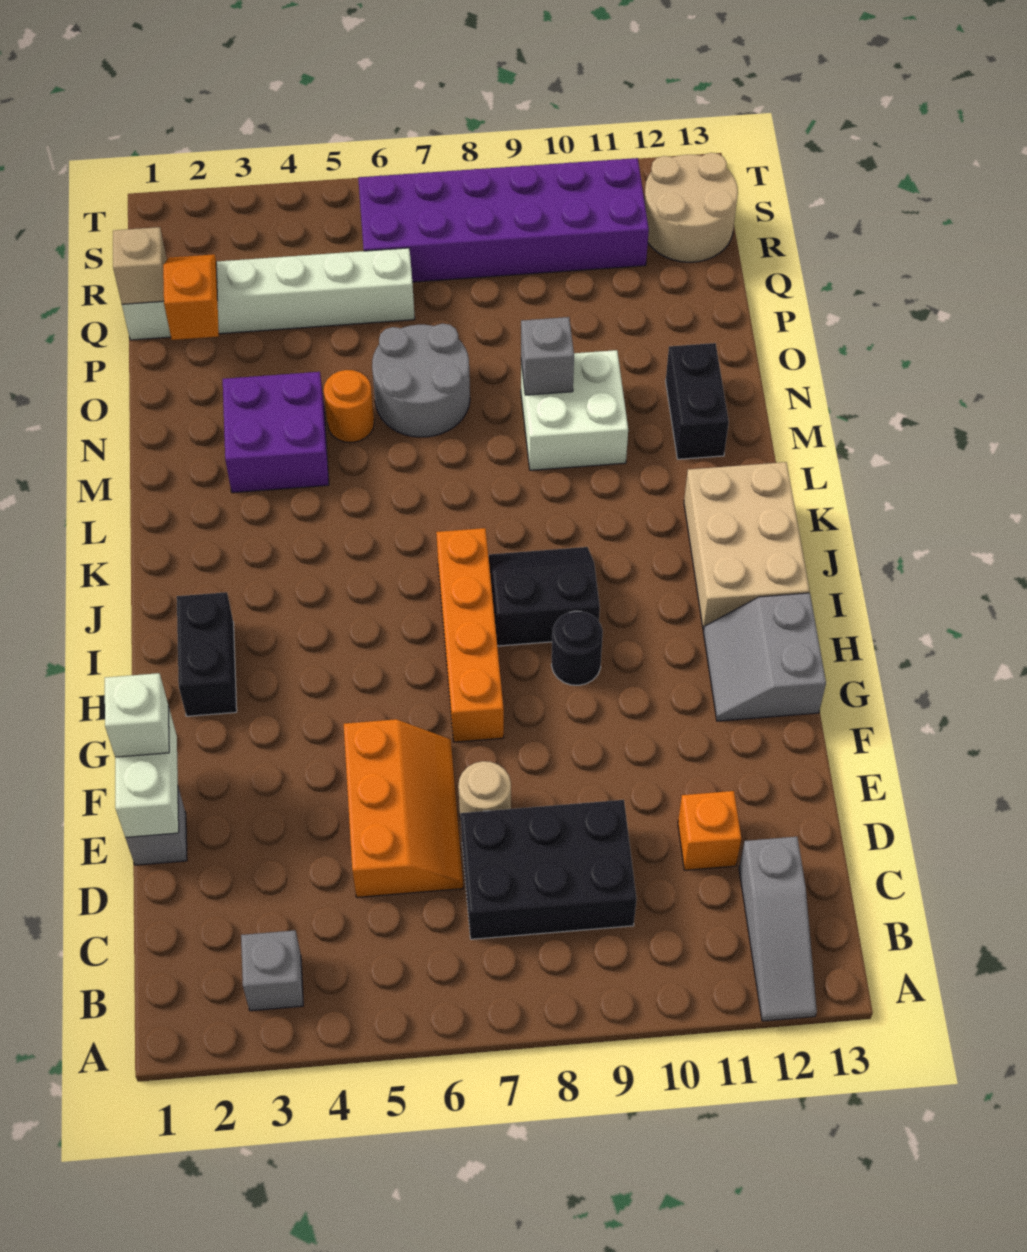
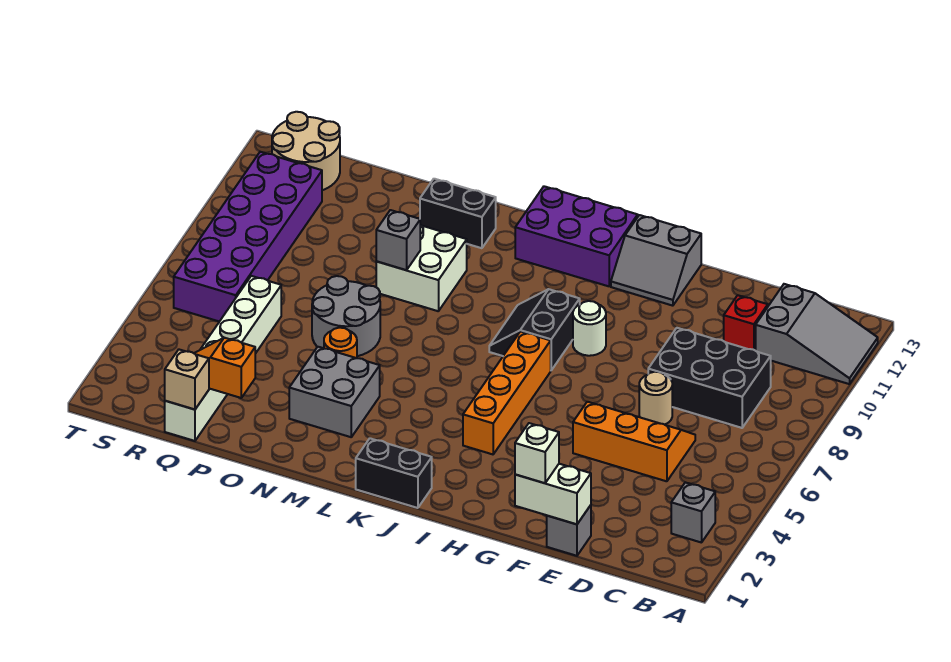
grey slope A12:C12 level 1 top C -> grey slope A11:C12 level 1 top C
black brick C7:D9 level 1 -> black brick C8:E9 level 1
orange brick D11 level 1 -> red brick D11 level 1
orange brick G7:J7 level 1 -> orange brick I4:I7 level 1
black brick H2:I2 level 1 -> black brick J1:K1 level 1
black round brick H9 level 1 -> white round brick H9 level 1
tan brick I12:K13 level 1 -> purple brick I12:K13 level 1
purple brick M3:N4 level 1 -> grey brick M3:N4 level 1

